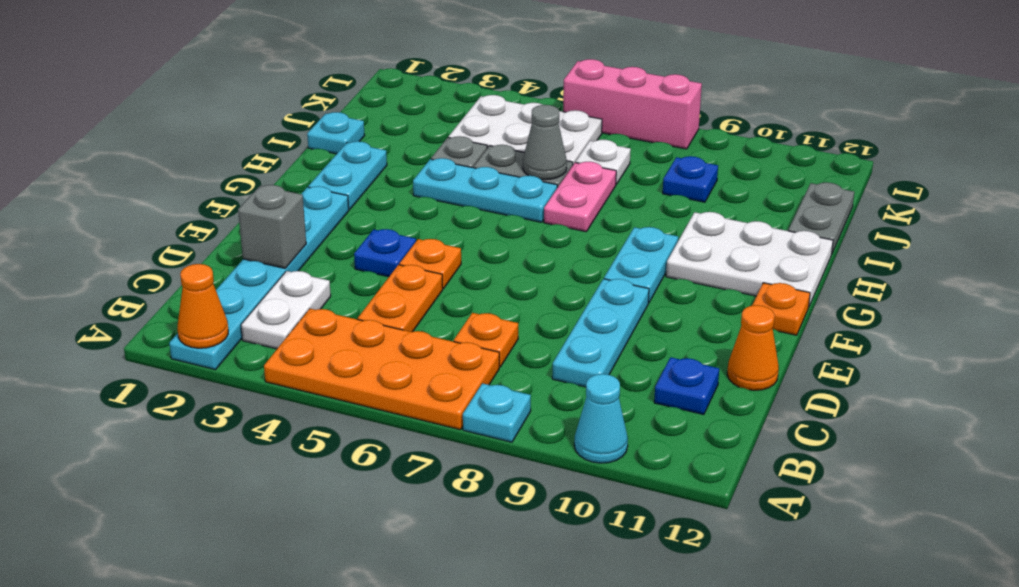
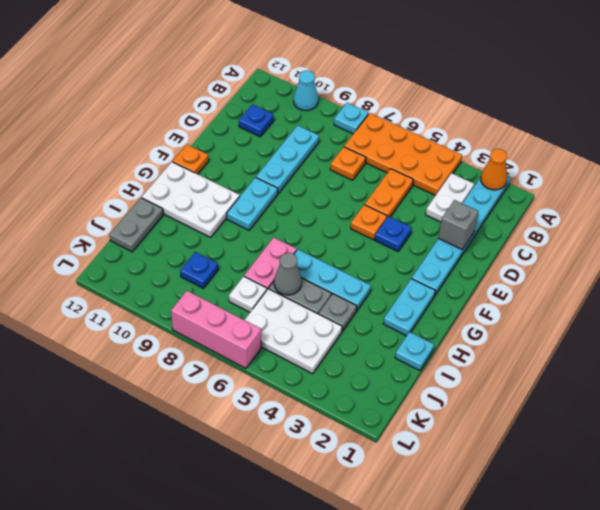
orange cone D12 level 1 -> none

